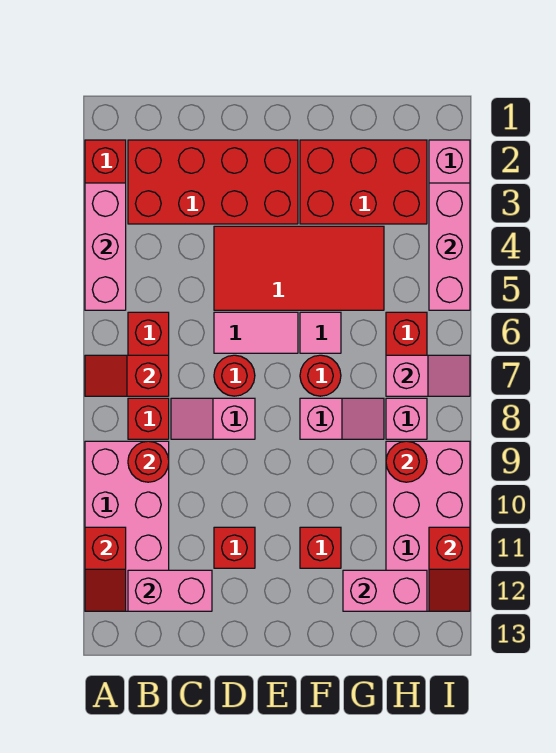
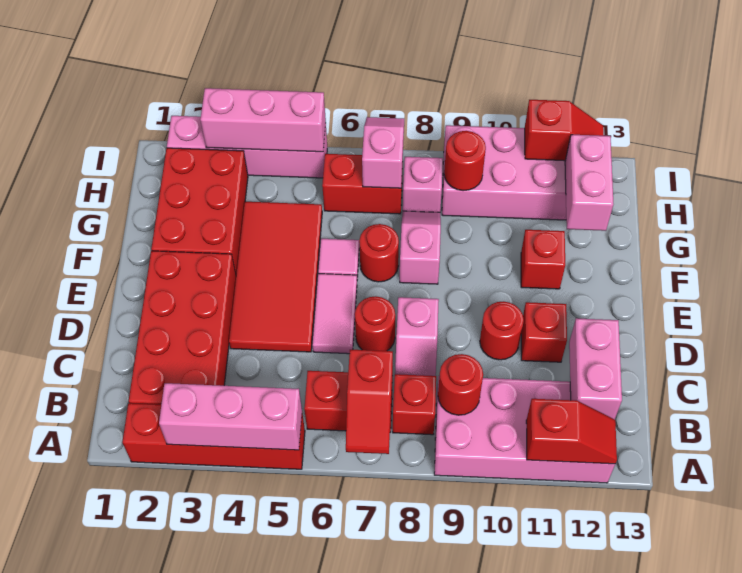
none -> red round brick D10 level 1

